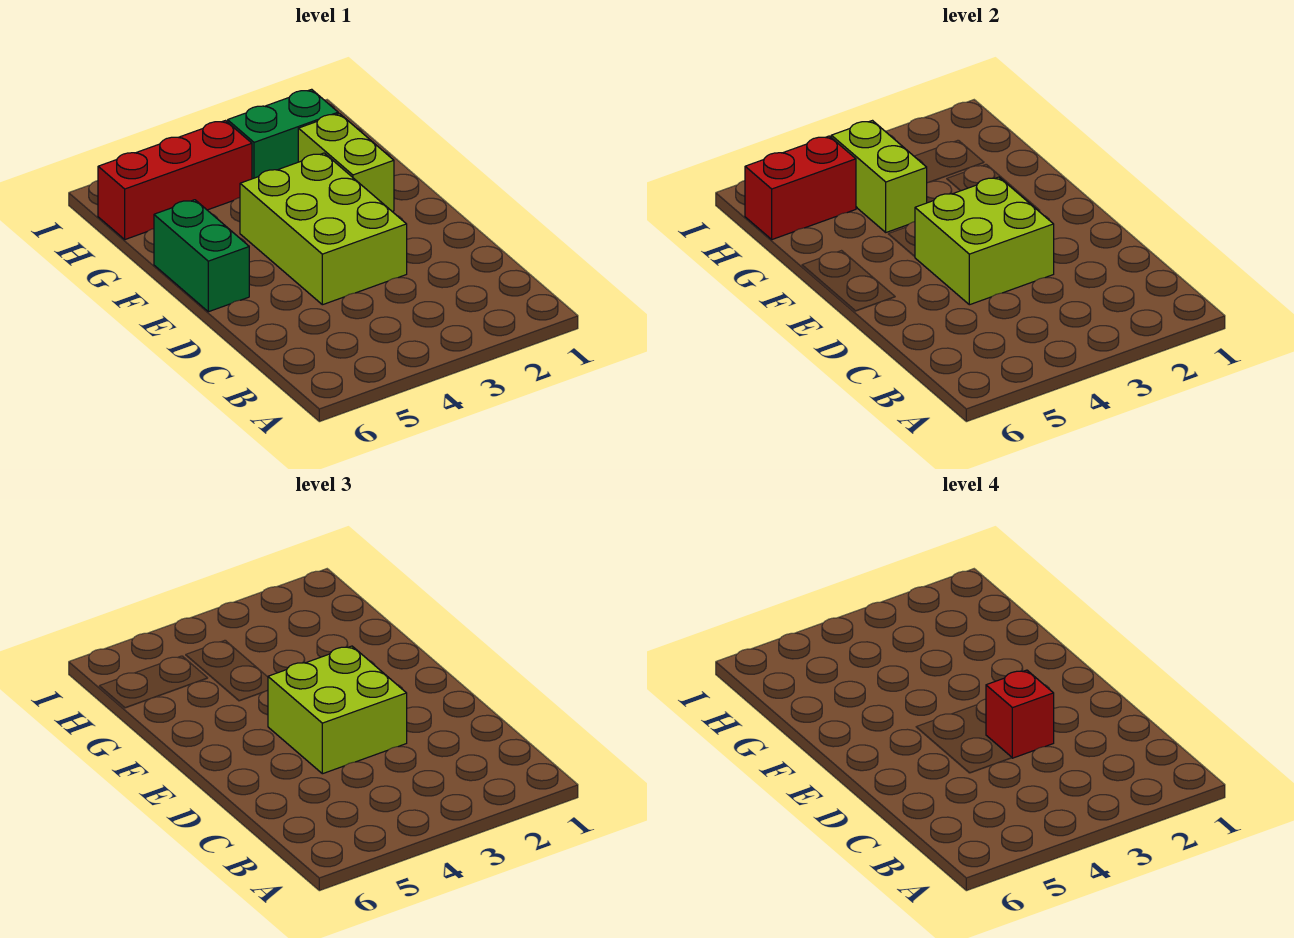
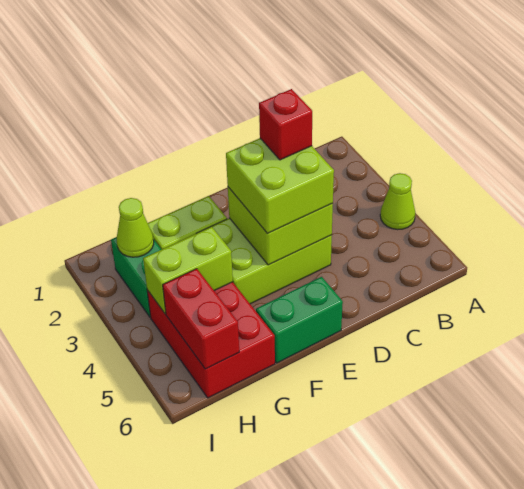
none -> lime cone A4 level 1
none -> lime cone H2 level 2
red brick H4:H6 level 1 -> red brick G4:H6 level 1

